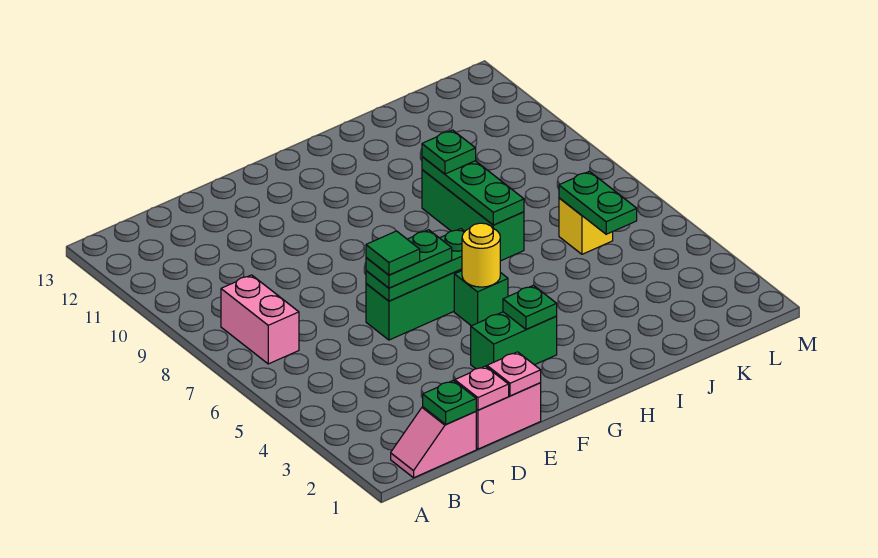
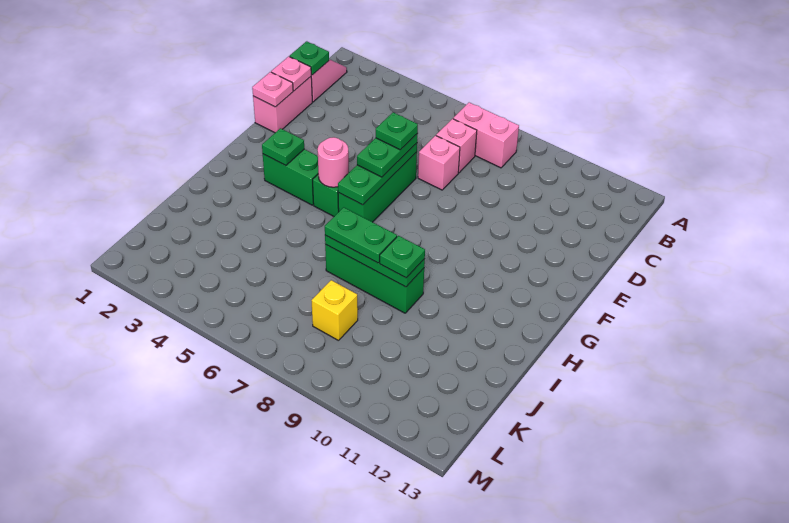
none -> pink brick C7 level 1
none -> pink brick D7 level 1
green tile E6 level 4 -> green plate E6 level 4
green brick F3:G3 level 1 -> green brick G3:G4 level 1
yellow round brick G5 level 2 -> pink round brick G5 level 2
green plate K5:K6 level 2 -> green plate I7:I8 level 3
yellow brick K6 level 1 -> yellow brick K8 level 1

